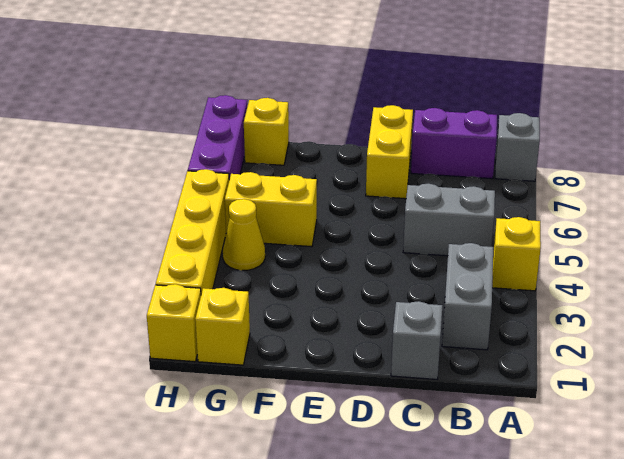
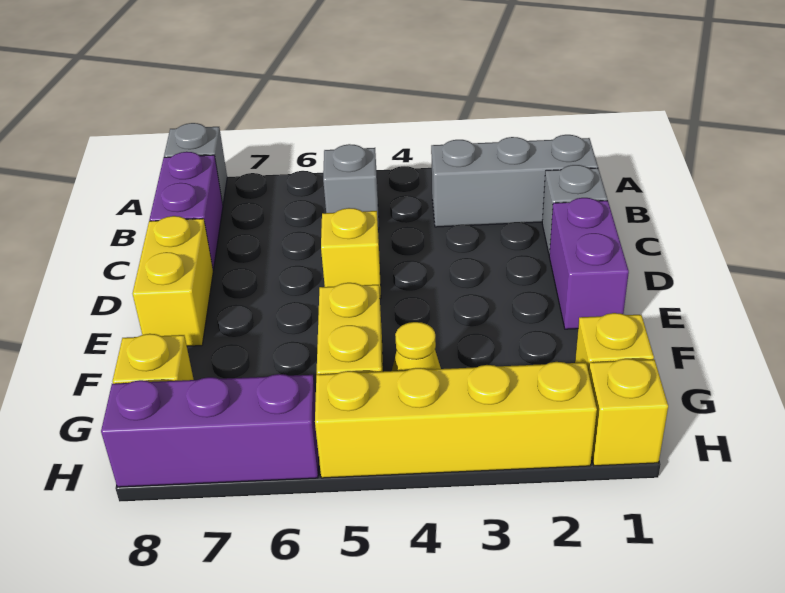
yellow brick A4 level 1 -> yellow brick D5 level 1
grey brick B2:B3 level 1 -> grey brick B1:B3 level 1
grey brick B5:C5 level 1 -> grey brick B5 level 1
none -> purple brick D1:E1 level 1
yellow brick D7:D8 level 1 -> yellow brick D8:E8 level 1

